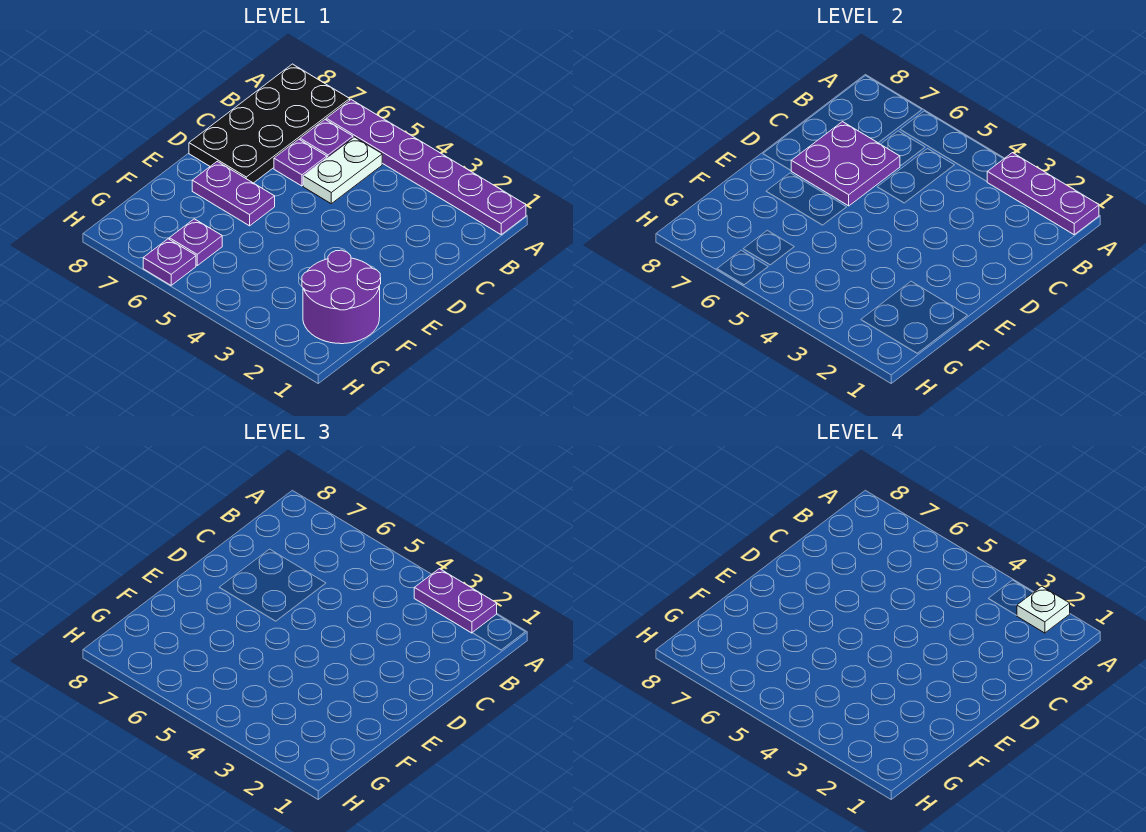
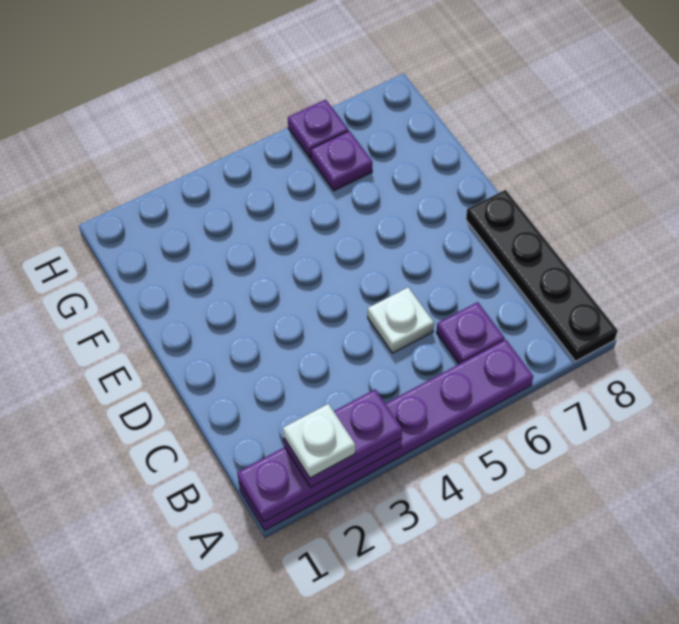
black plate A7:D8 level 1 -> black plate A8:D8 level 1
white plate B5:C5 level 1 -> white plate C5 level 1
purple plate C6 level 1 -> none
purple plate C6:D7 level 2 -> none
purple plate E6:E7 level 1 -> none
purple round brick F1:G2 level 1 -> none

